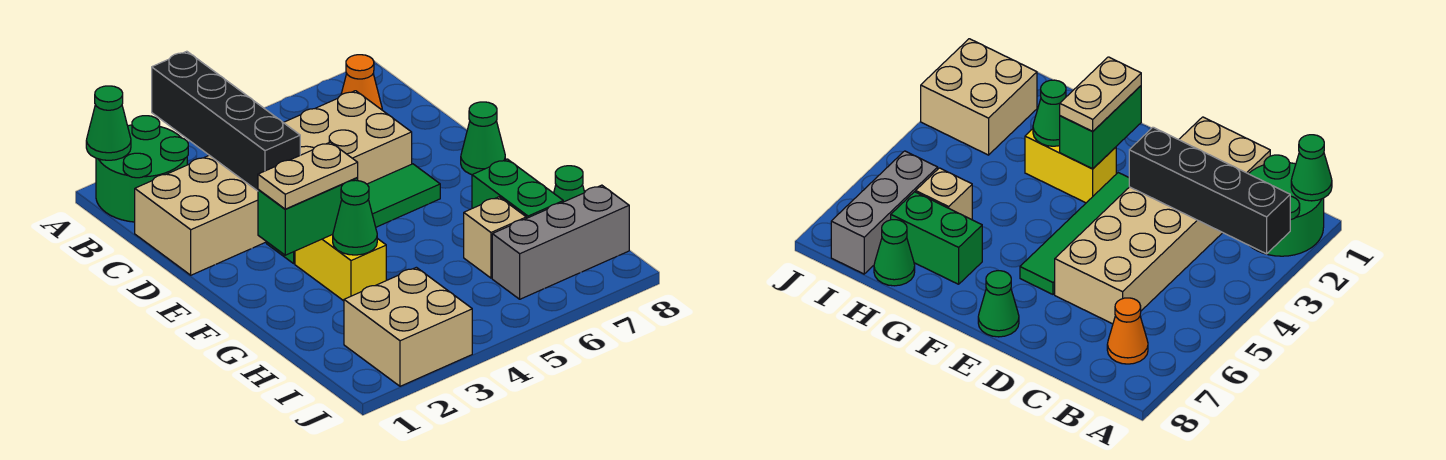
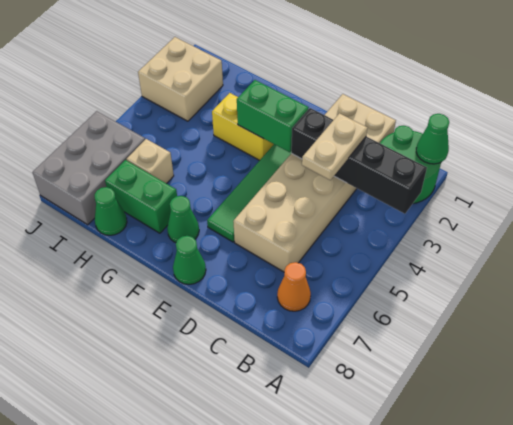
green brick F2:F3 level 2 -> green brick E3:F3 level 2
tan plate F2:F3 level 3 -> tan plate C3:C4 level 3
green cone G3 level 2 -> green cone F7 level 1
grey brick I6:I8 level 1 -> grey brick I6:J8 level 1

